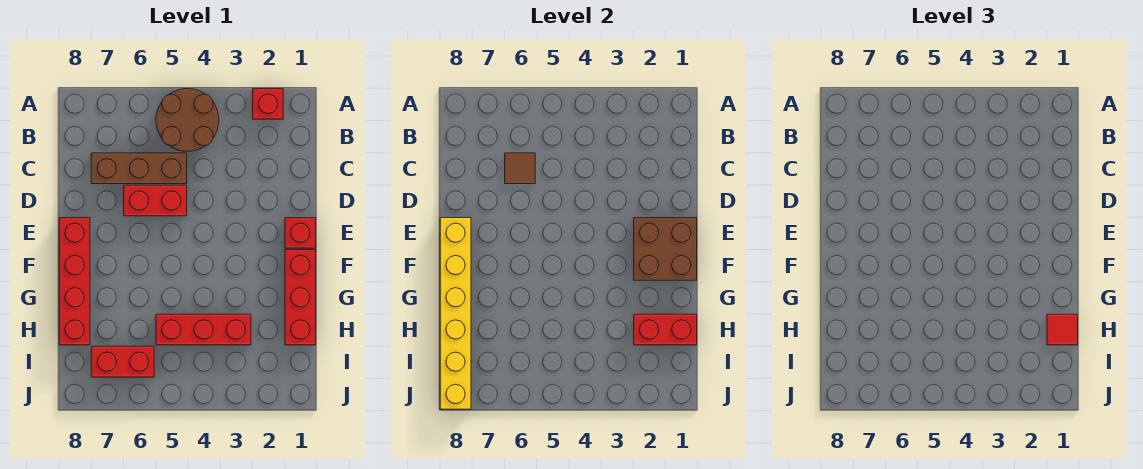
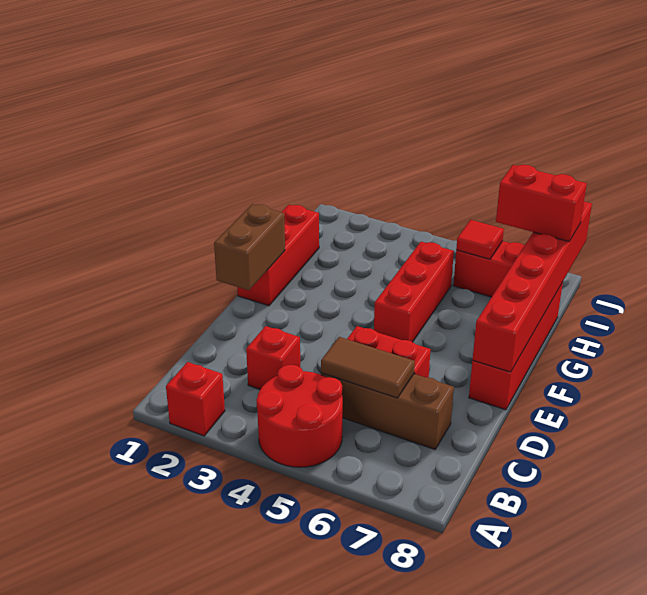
brown round brick A4:B5 level 1 -> red round brick A4:B5 level 1
brown tile C6 level 2 -> brown tile C5:C6 level 2
red brick E1 level 1 -> red brick C3 level 1
brown brick E1:F2 level 2 -> brown brick E1:F1 level 2
yellow brick E8:J8 level 2 -> red brick E8:J8 level 2
red brick H1:H2 level 2 -> red brick I7:I8 level 3
red tile H1 level 3 -> red tile I6 level 2
red brick H3:H5 level 1 -> red brick F5:H5 level 1

